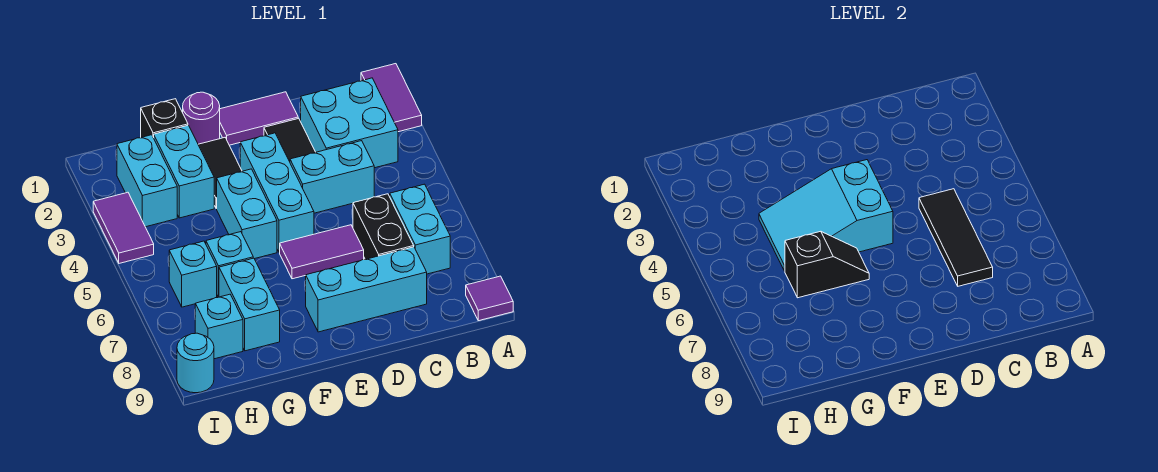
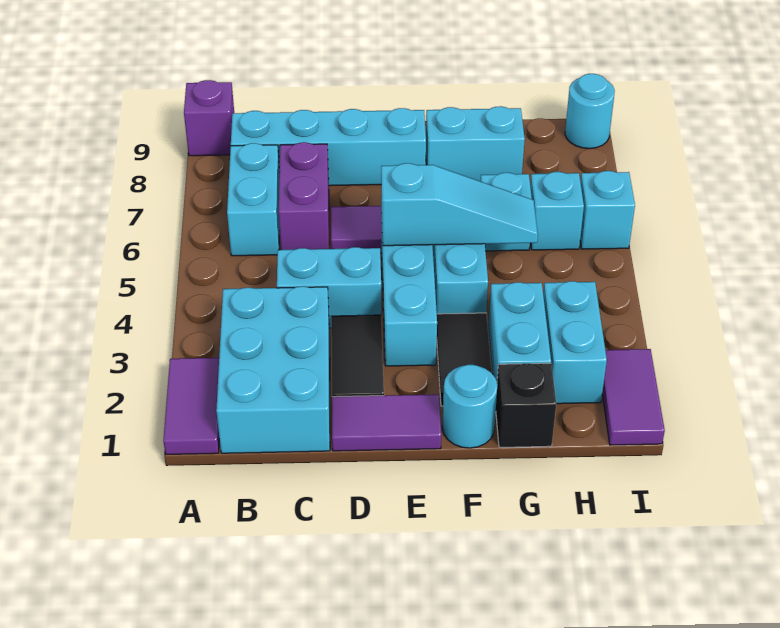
purple tile A9 level 1 -> purple brick A9 level 1
cyan brick B2:C3 level 1 -> cyan brick B1:C3 level 1
black tile C5:C7 level 2 -> none
black brick C6:C7 level 1 -> purple brick C6:C7 level 1
cyan brick C8:E8 level 1 -> cyan brick B8:E8 level 1
cyan slope E4:G5 level 2 top E -> cyan slope E5:G5 level 2 top E
purple round brick F1 level 1 -> cyan round brick F1 level 1
black slope F6:G6 level 2 top G -> none
cyan brick G7:G8 level 1 -> cyan brick F8:G8 level 1
cyan brick H8 level 1 -> cyan brick I6 level 1
purple tile I3:I4 level 1 -> purple tile I1:I2 level 1

